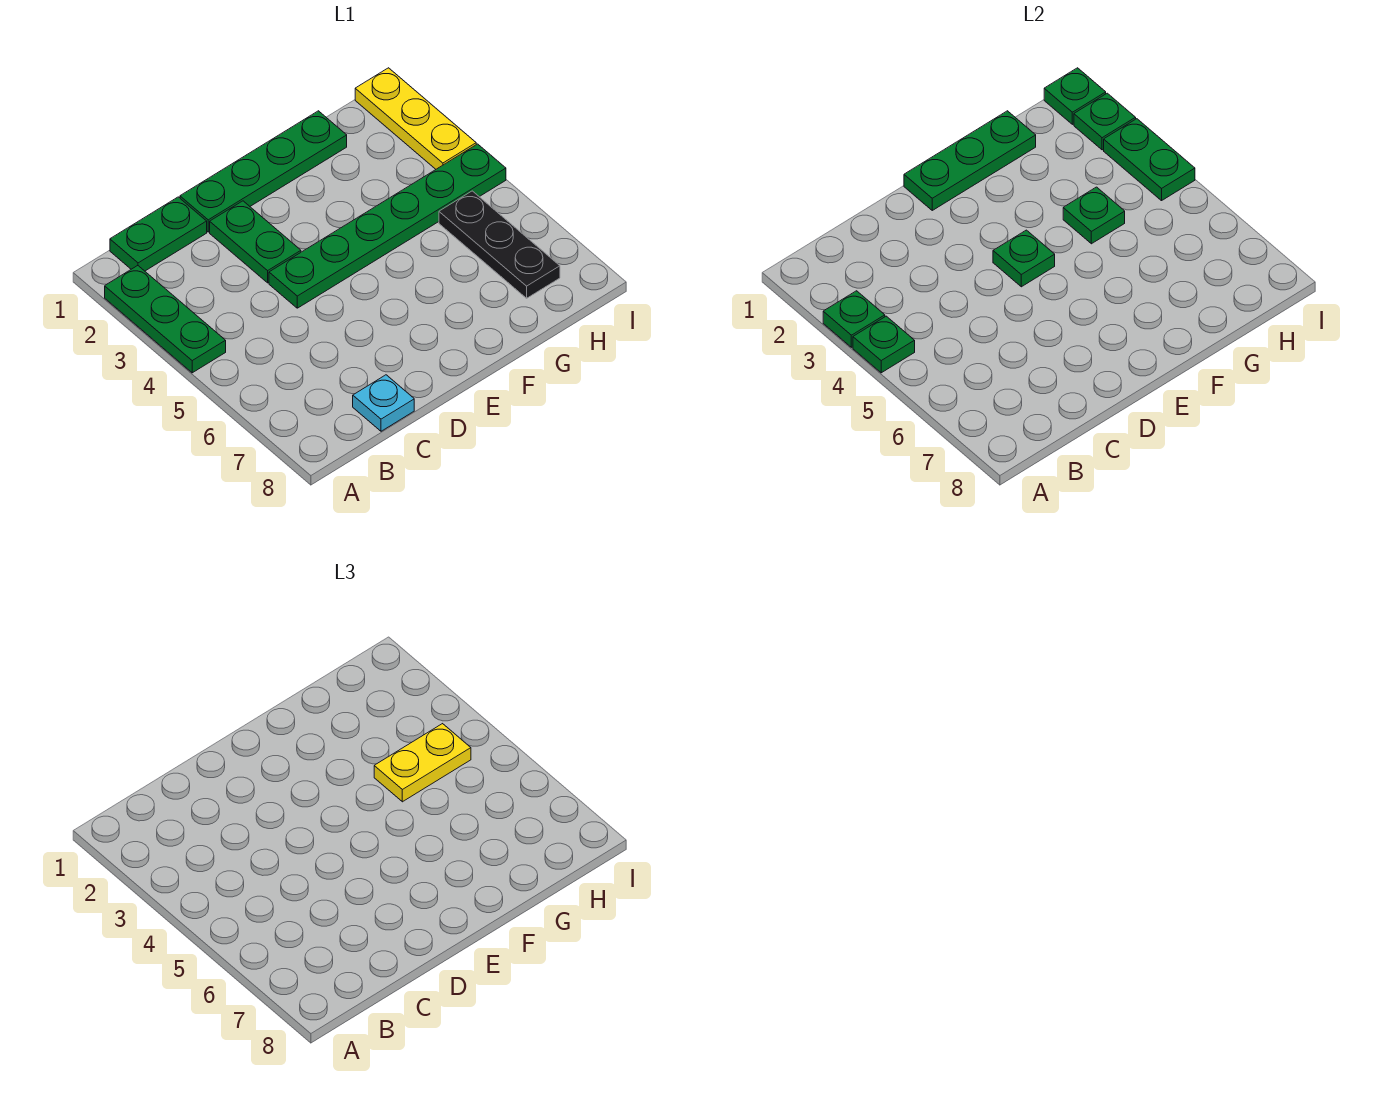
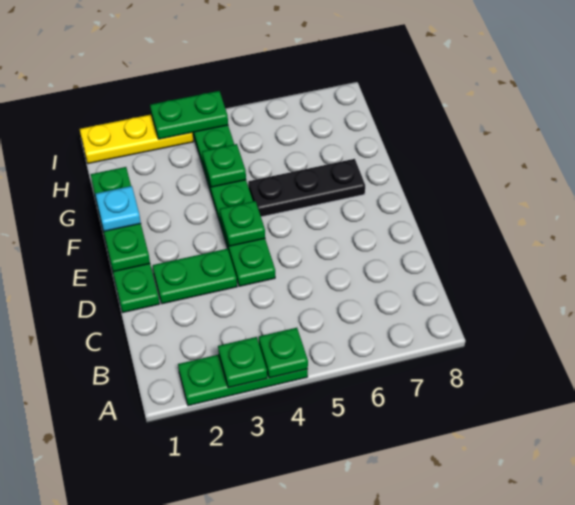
green plate B1:C1 level 1 -> none
cyan plate C8 level 1 -> cyan plate F1 level 3
yellow plate G4:H4 level 3 -> none
black plate H5:H7 level 1 -> black plate F5:F7 level 1
green plate I1 level 2 -> none
green plate I2 level 2 -> none

